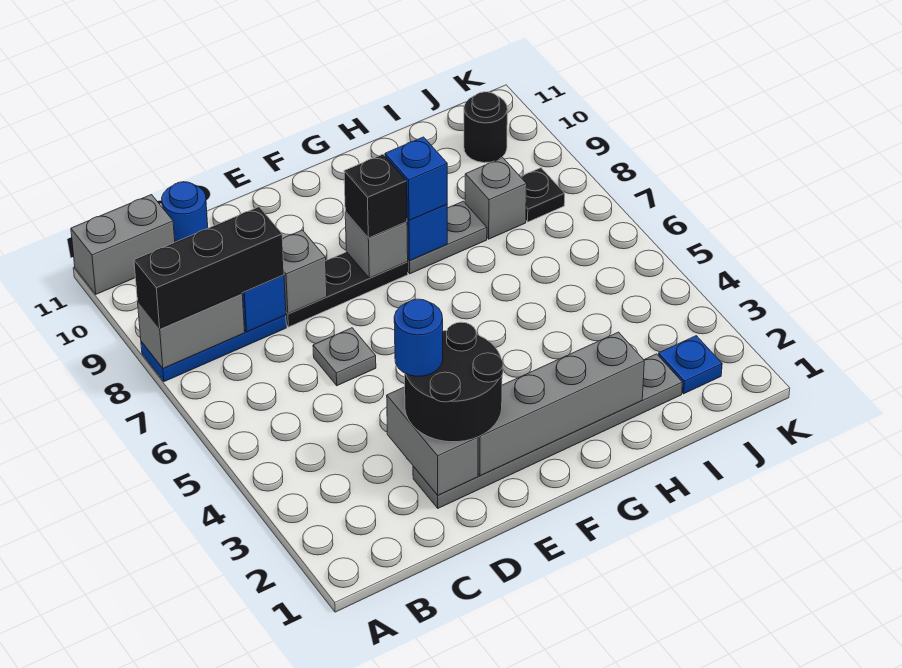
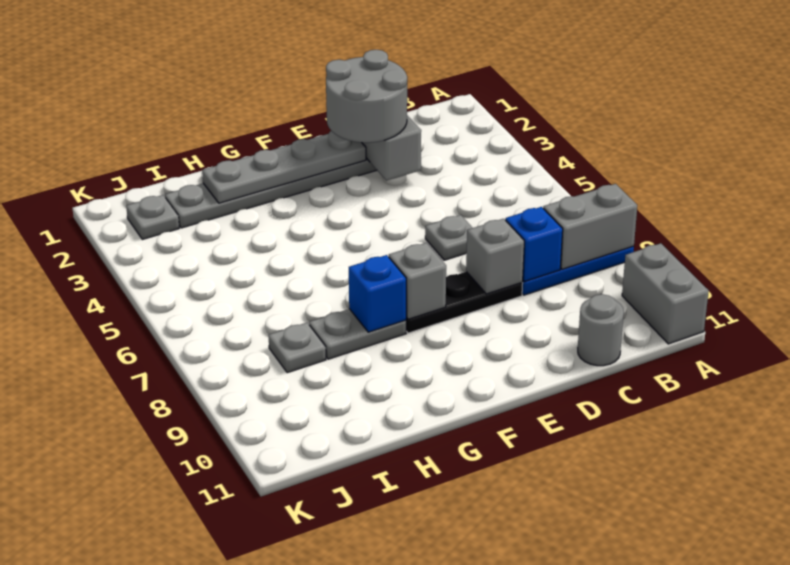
black brick A8:C8 level 3 -> none
grey brick A11:B11 level 1 -> grey brick A10:A11 level 1
blue round brick C11 level 1 -> grey round brick C11 level 1
black round brick D2:E3 level 3 -> grey round brick D2:E3 level 3
blue round brick D3 level 4 -> none
grey brick E2:H2 level 2 -> grey plate E2:H2 level 2
black brick F8 level 3 -> none
blue brick G8 level 3 -> none
grey brick I8 level 1 -> grey plate I8 level 1
blue plate J2 level 1 -> grey plate J2 level 1
black plate J8 level 1 -> none
black round brick J10 level 1 -> none

